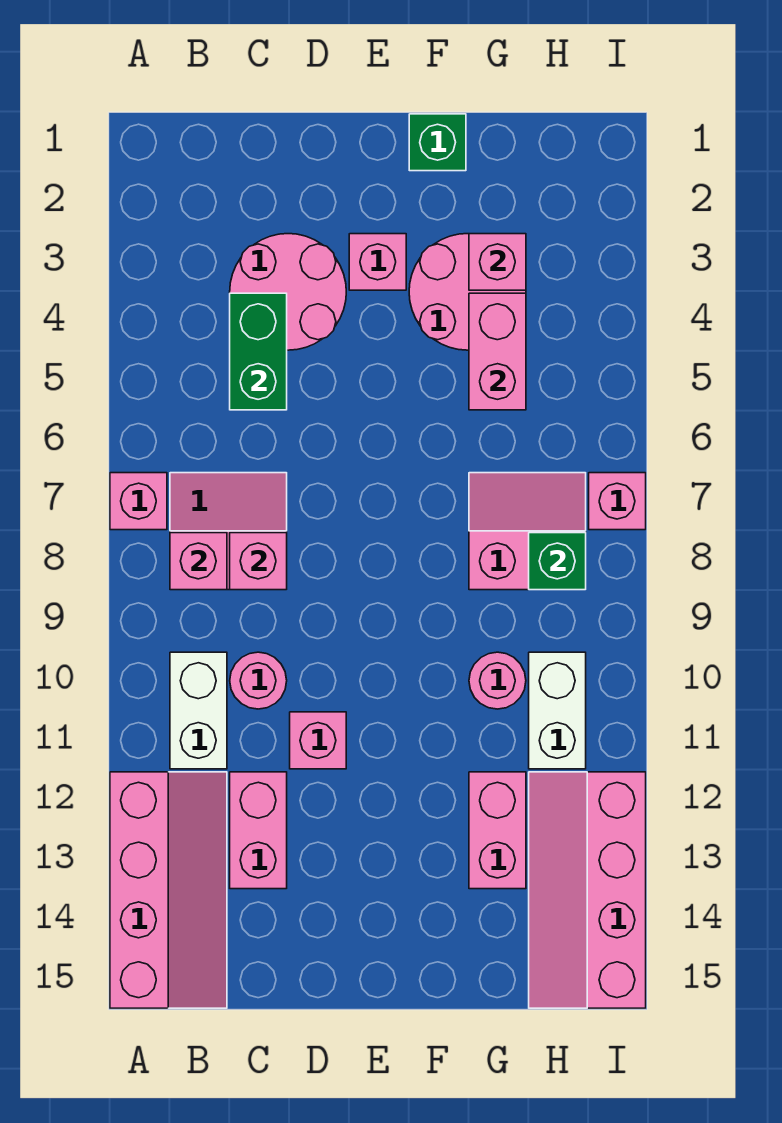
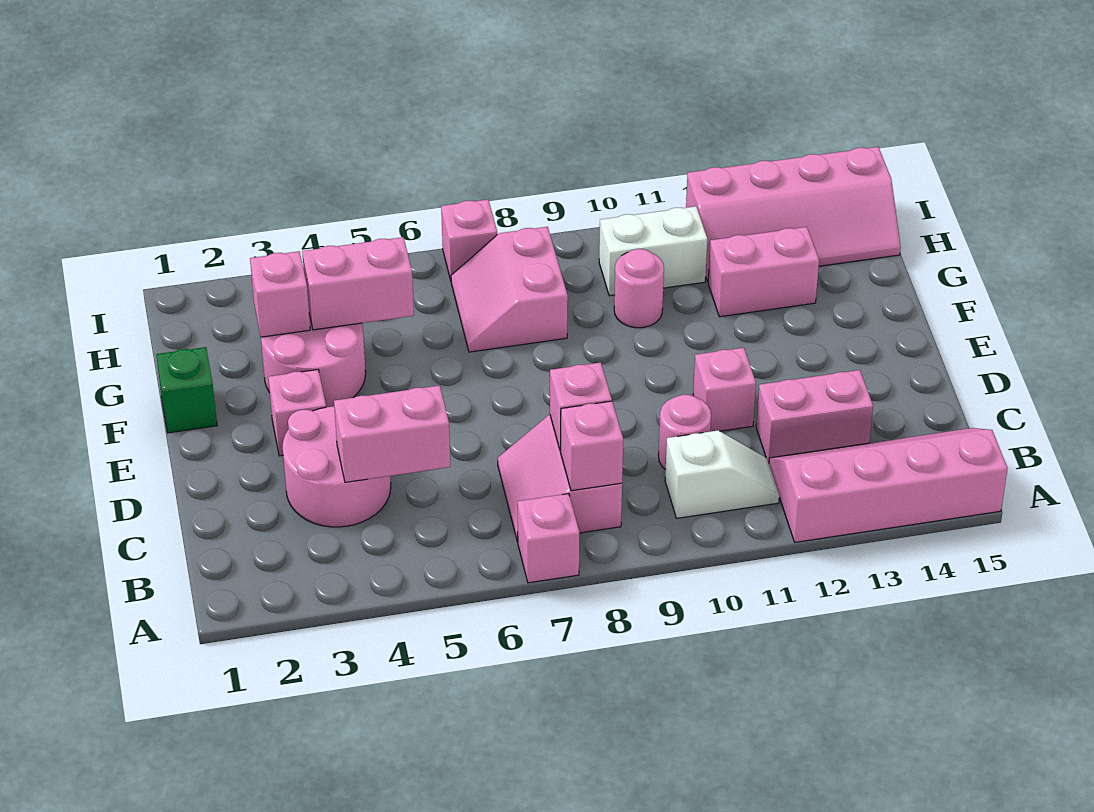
white brick B10:B11 level 1 -> white slope B10:B11 level 1 top 10
green brick C4:C5 level 2 -> pink brick C4:C5 level 2
green brick H8 level 2 -> none

